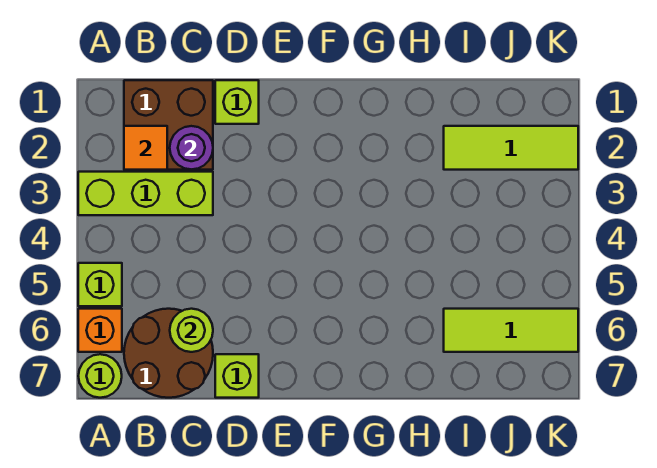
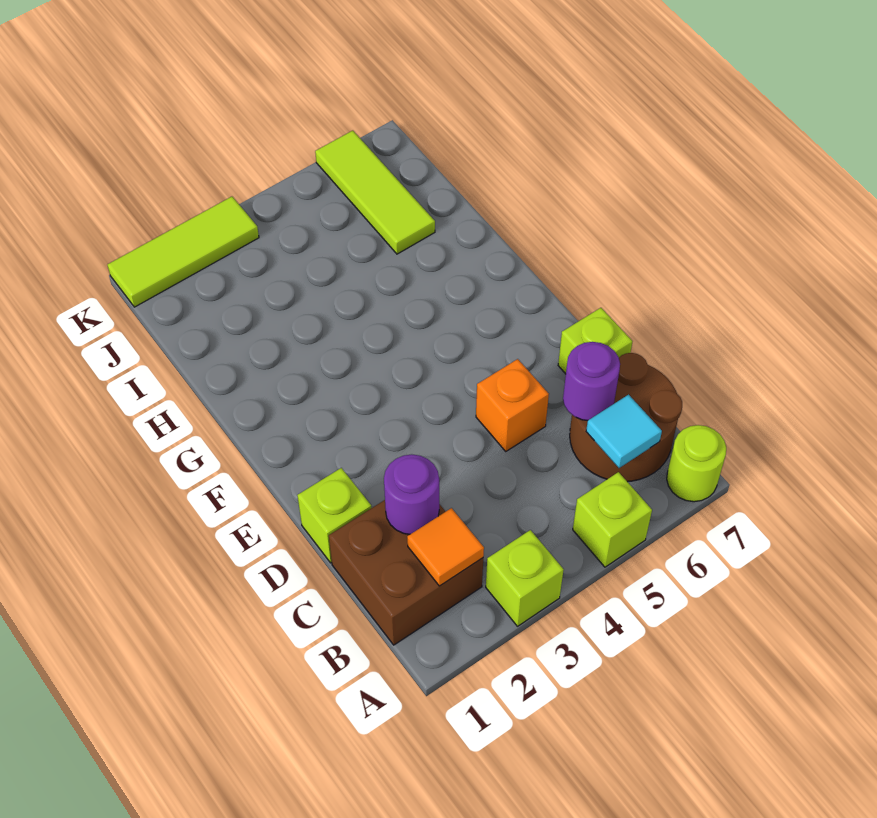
lime brick A3:C3 level 1 -> lime brick A3 level 1
orange brick A6 level 1 -> orange brick D5 level 1
none -> cyan tile B6 level 2
lime round brick C6 level 2 -> purple round brick C6 level 2
lime tile I2:K2 level 1 -> lime tile K1:K3 level 1

